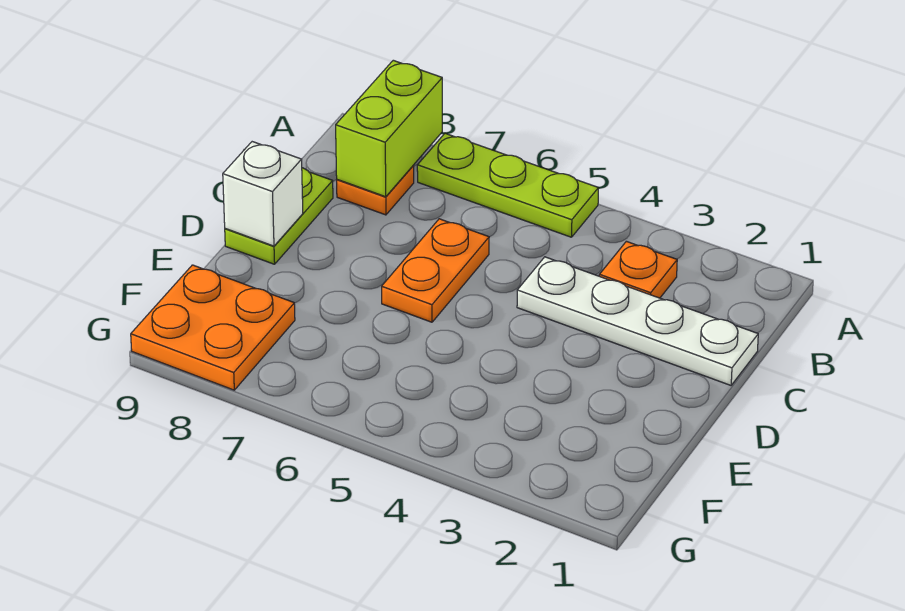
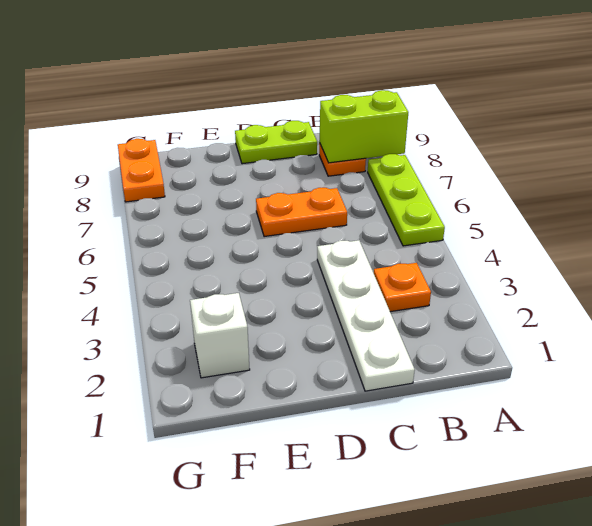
white brick D9 level 2 -> white brick F2 level 1
orange plate F8:G9 level 1 -> orange plate G8:G9 level 1

